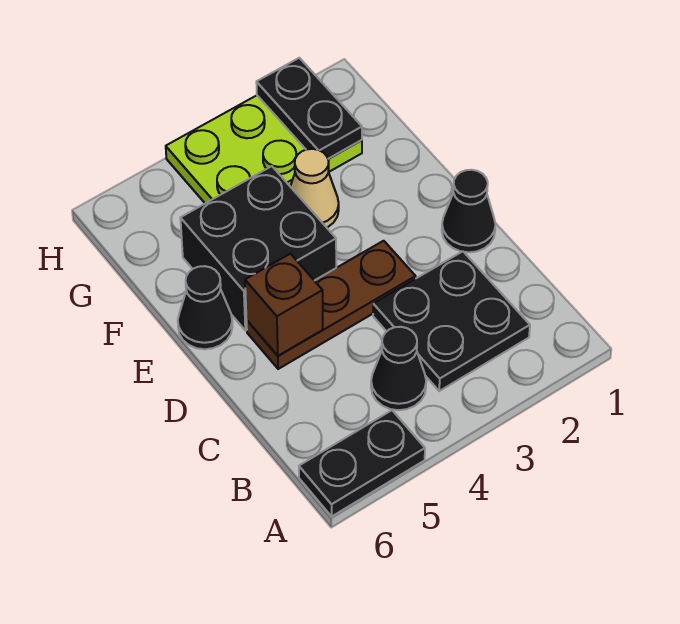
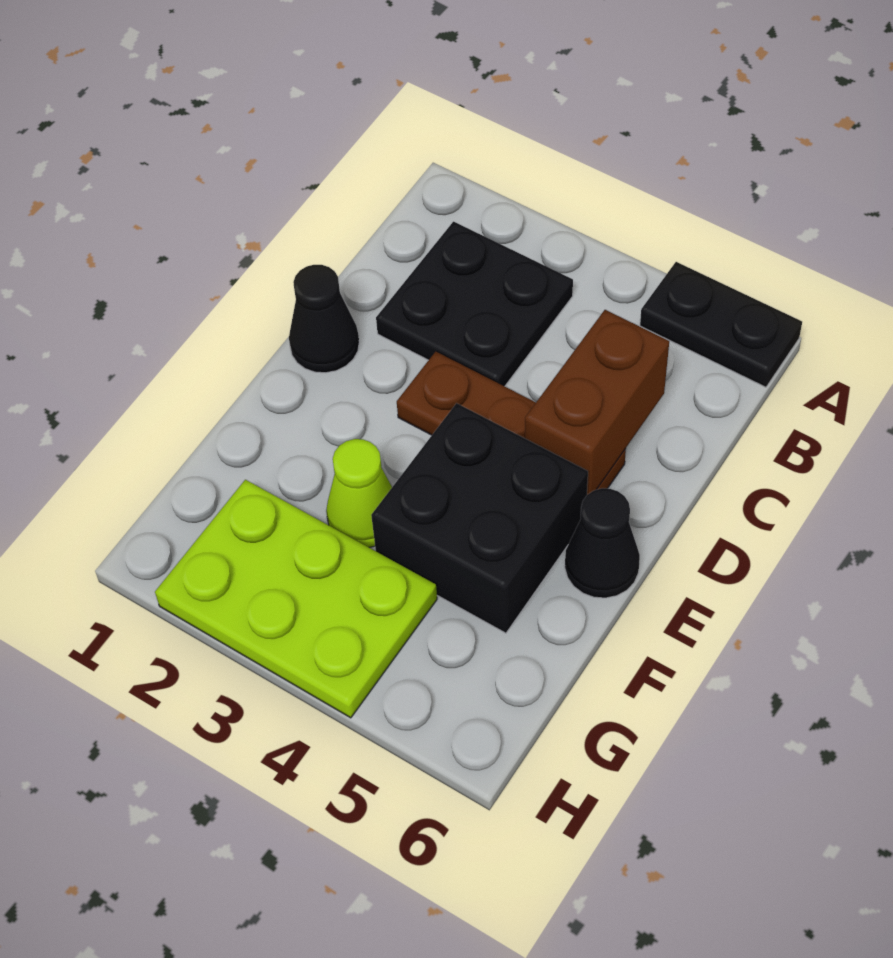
black cone B4 level 1 -> none
brown brick D5 level 2 -> brown brick C5:D5 level 2
tan cone F3 level 1 -> lime cone F3 level 1
black plate G2:H2 level 2 -> none

